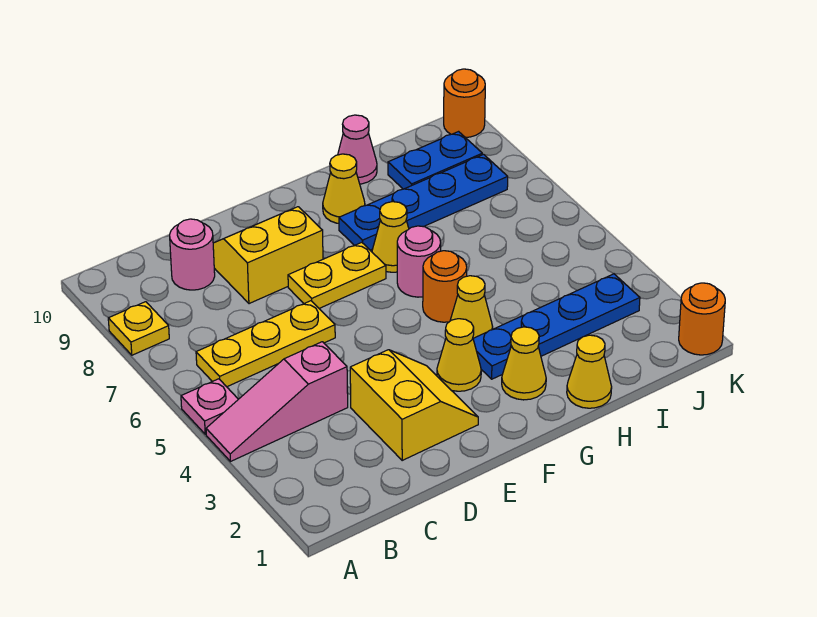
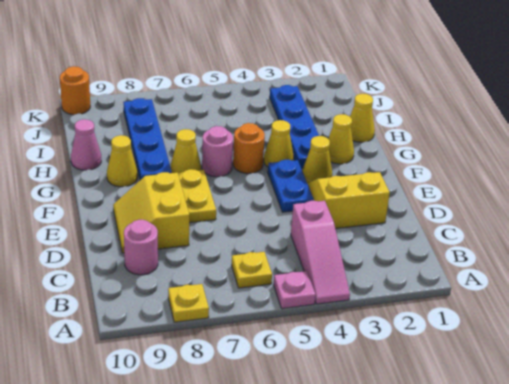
yellow plate B6:D6 level 1 -> yellow plate B6 level 1
blue plate I9:J9 level 1 -> blue plate E4:F4 level 1
orange round brick K1 level 1 -> none

